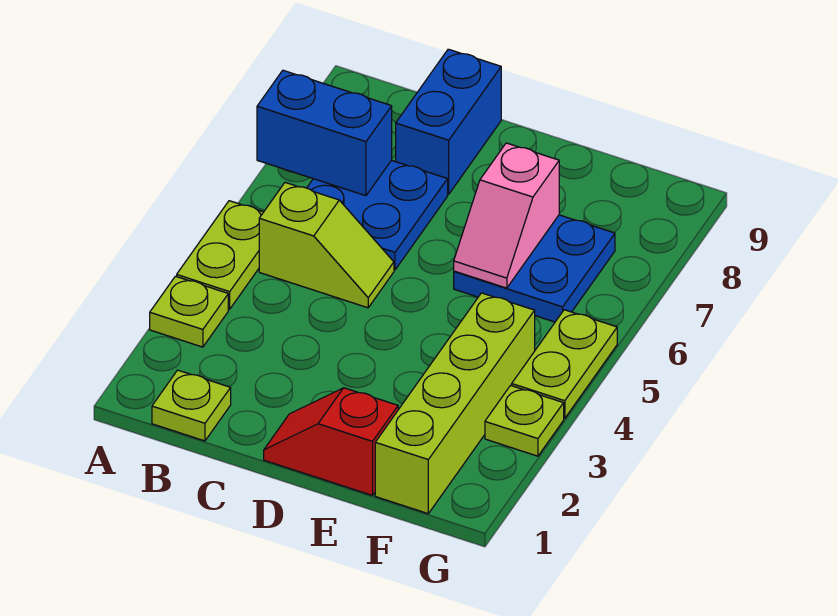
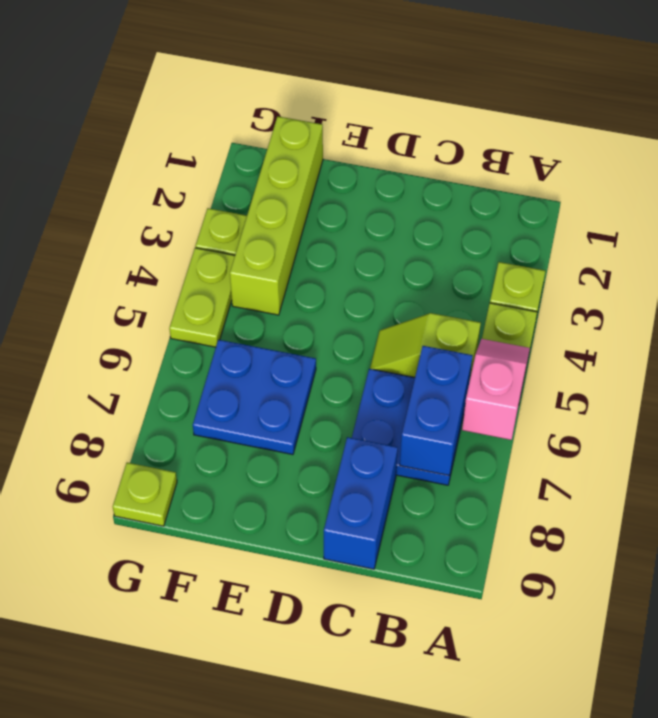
blue brick A7:B7 level 2 -> blue brick B6:B7 level 2
lime plate B1 level 1 -> lime plate G9 level 1
red slope D1:E1 level 1 top E -> none
pink slope E6:E7 level 2 top 7 -> pink slope A5:A6 level 2 top 6

